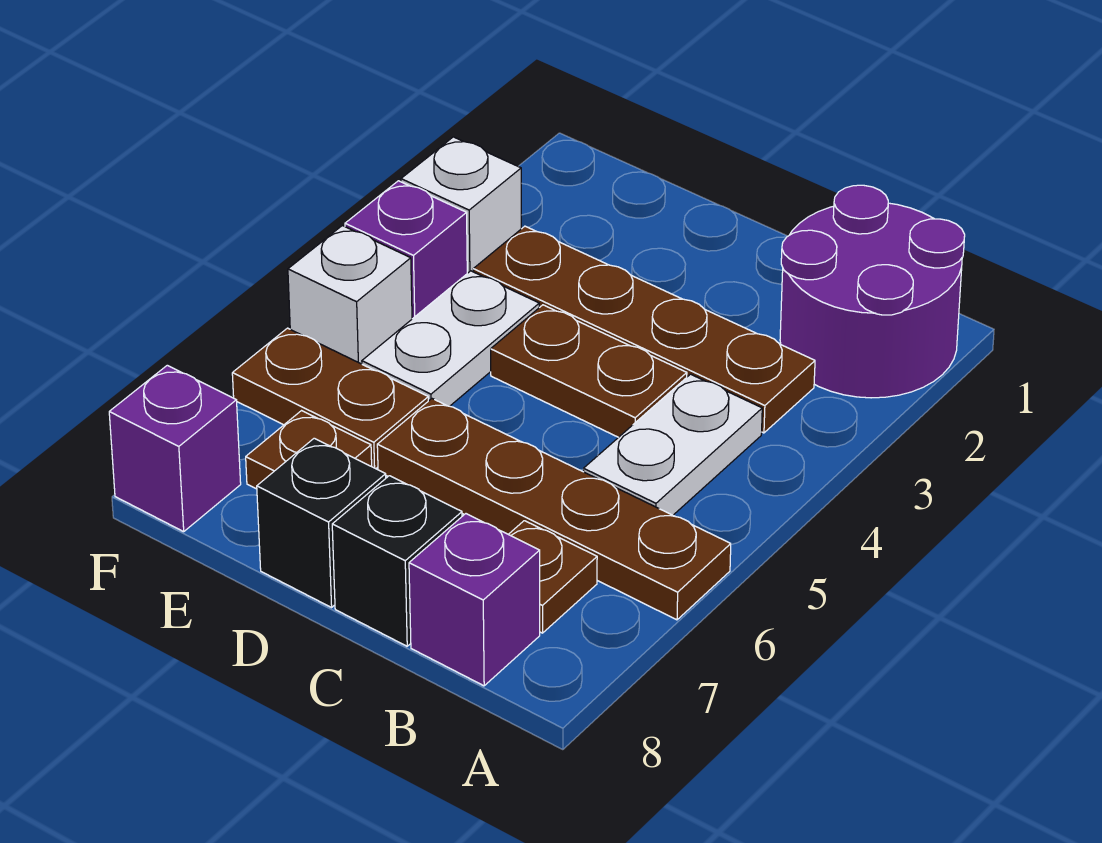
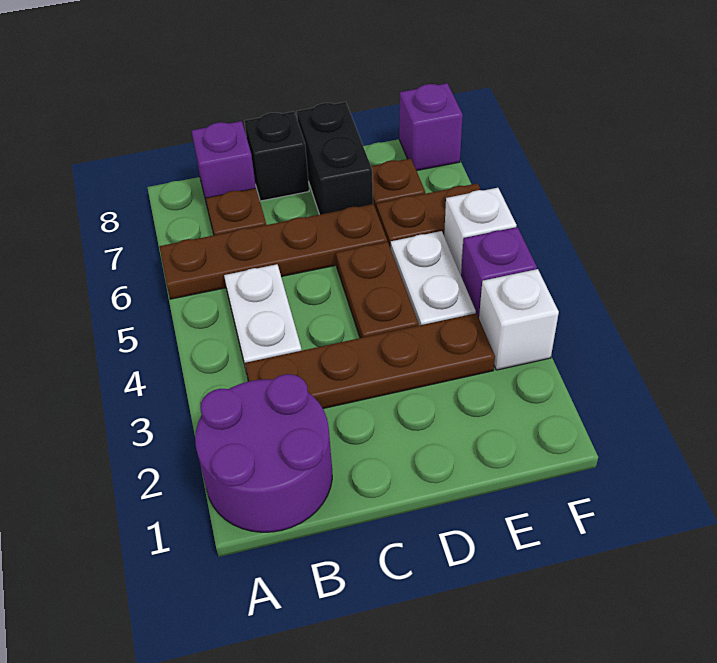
brown plate C4:D4 level 1 -> brown plate D4:D5 level 1
black brick D8 level 1 -> black brick D7:D8 level 1

